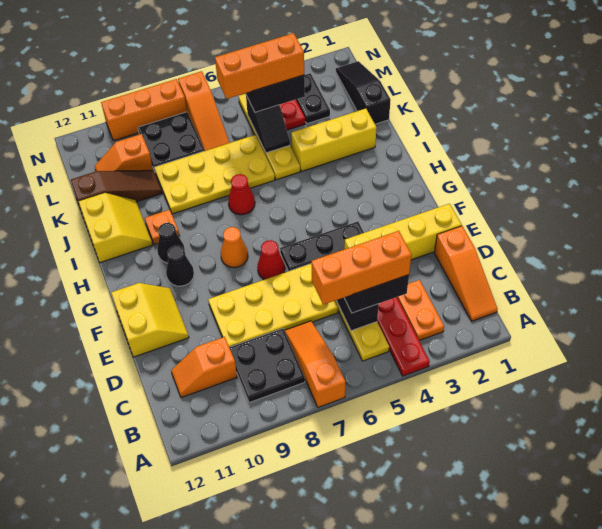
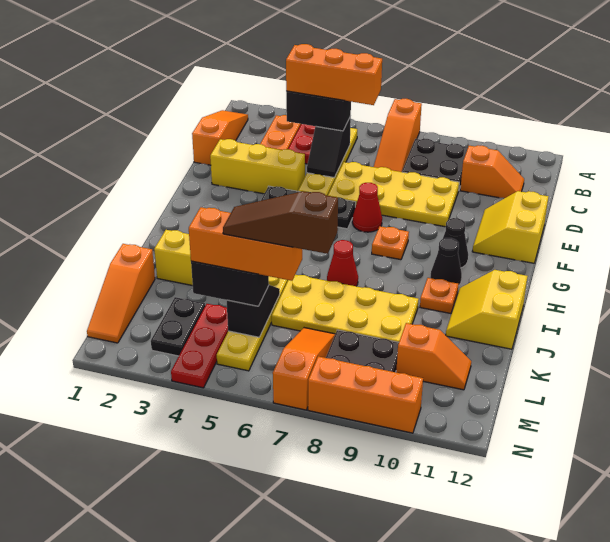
yellow brick E1:E4 level 1 -> yellow brick E2:E4 level 1
orange cone G8 level 1 -> orange plate G8 level 1
black slope K1:M1 level 1 top K -> orange slope K1:M1 level 1 top K
brown slope K10:K12 level 1 top 12 -> brown slope L5:L7 level 5 top 7

